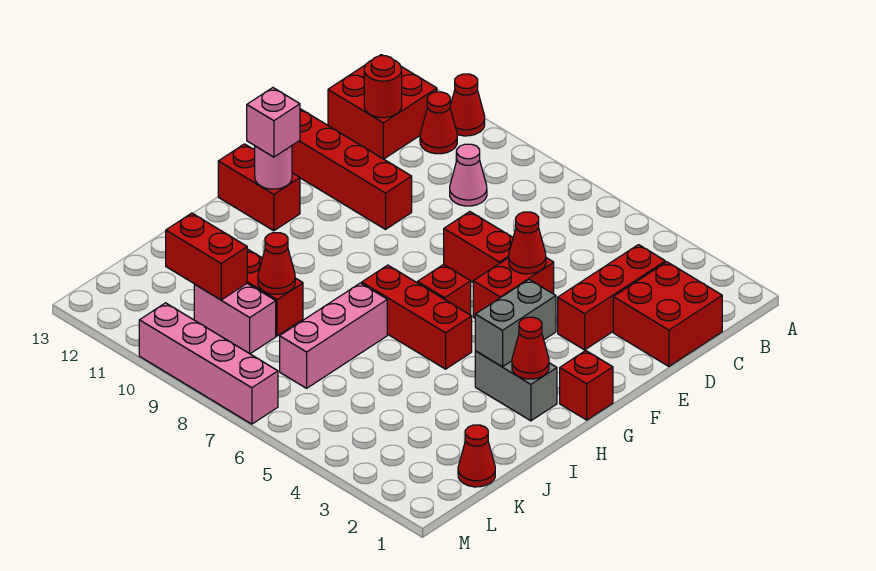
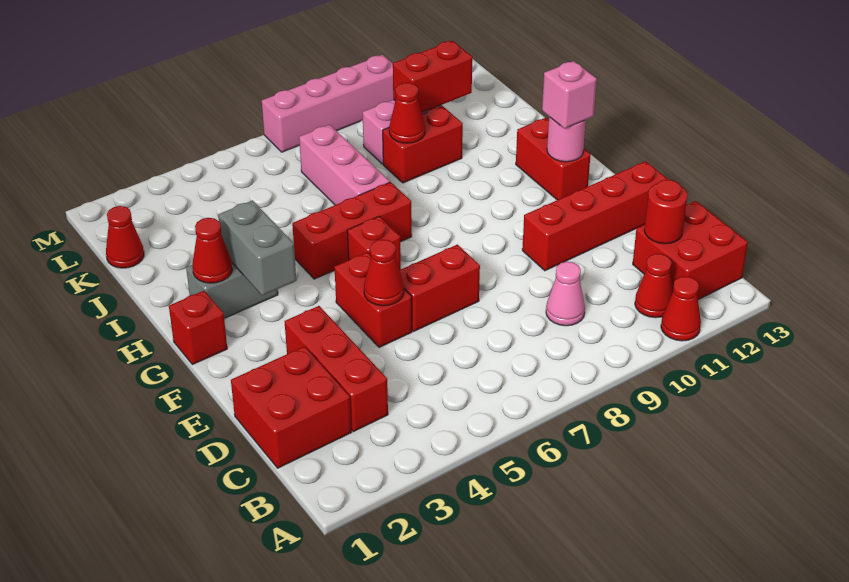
red brick G12:G13 level 1 -> red brick G12:H12 level 1

